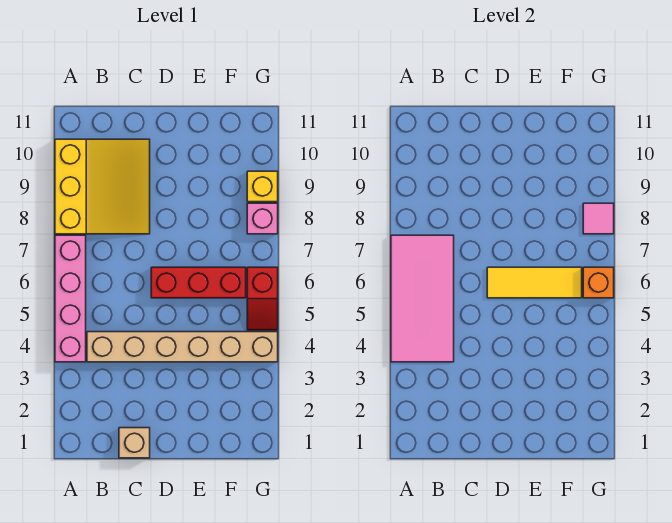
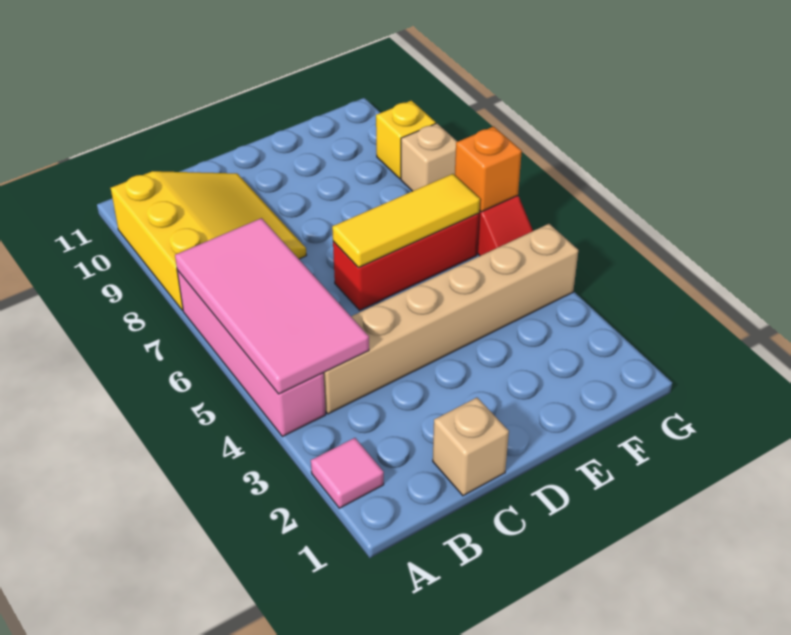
pink brick G8 level 1 -> tan brick G8 level 1
pink tile G8 level 2 -> pink tile A2 level 1

